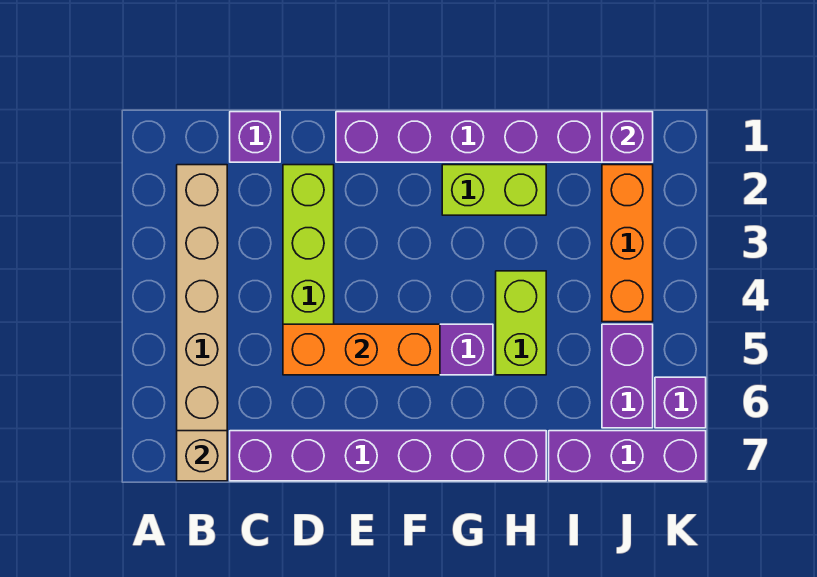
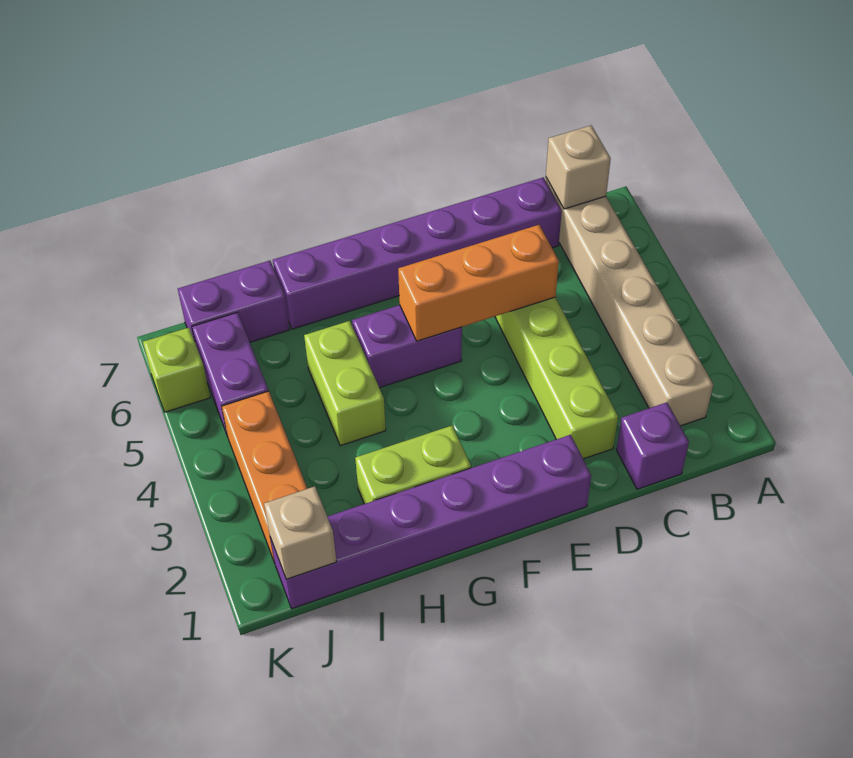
purple brick I7:K7 level 1 -> purple brick I7:J7 level 1
purple brick J1 level 2 -> tan brick J1 level 2
purple brick K6 level 1 -> lime brick K6 level 1

